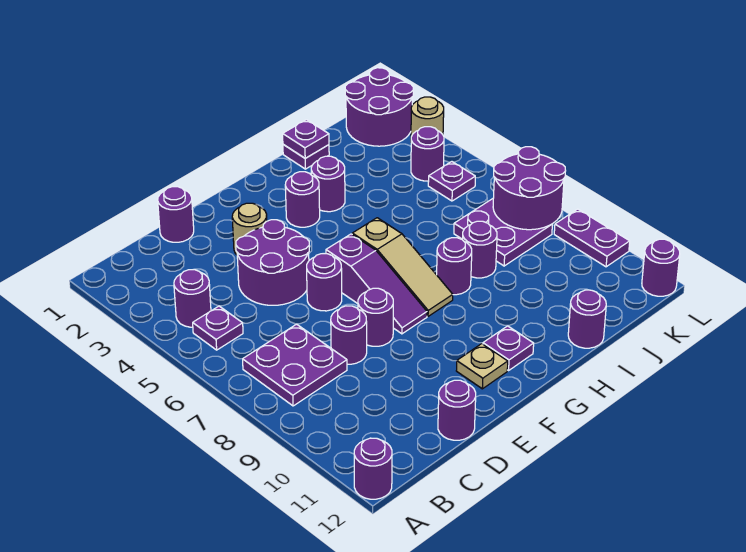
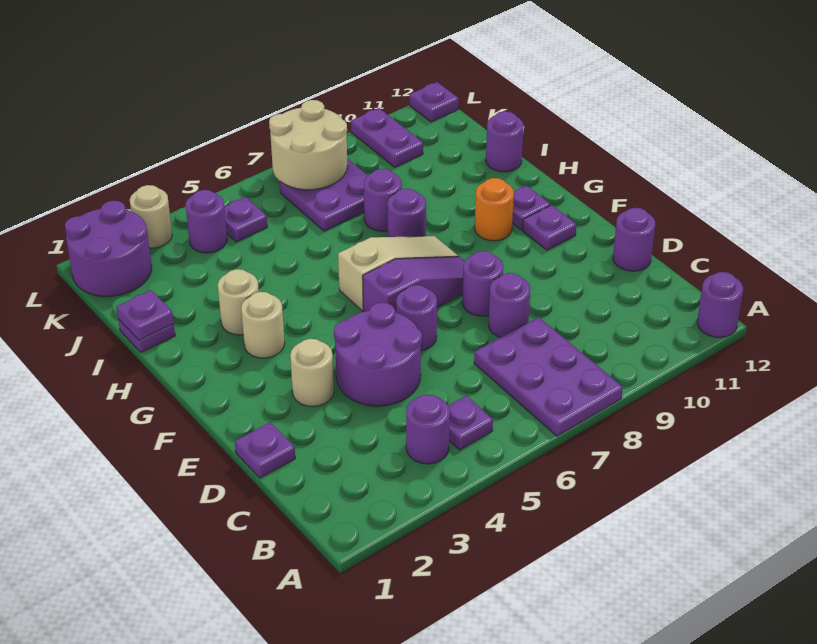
purple plate B7:C8 level 1 -> purple plate A7:C8 level 1
purple round brick D1 level 1 -> purple plate D1 level 1
tan plate F11 level 1 -> purple plate F11 level 1
purple round brick G3 level 1 -> tan round brick G3 level 1
none -> orange round brick G10 level 1
purple round brick H3 level 1 -> tan round brick H3 level 1
purple round brick K7:L8 level 2 -> tan round brick K7:L8 level 2
purple plate L9:L10 level 1 -> purple plate K10:L10 level 1
purple round brick L12 level 1 -> purple plate L12 level 1

